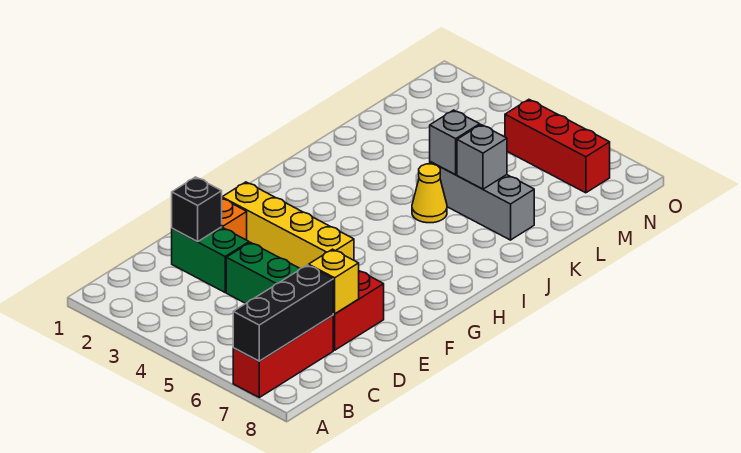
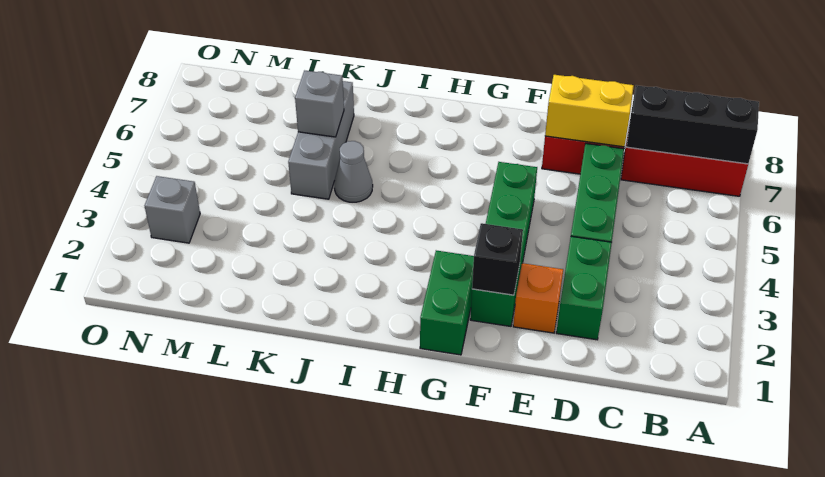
black brick D2 level 2 -> black brick F2 level 2
yellow brick D7 level 2 -> yellow brick D7:E7 level 2
yellow brick F2:F5 level 1 -> green brick F2:F5 level 1
none -> green brick G1:G2 level 1
yellow cone J5 level 1 -> grey cone J5 level 1
grey brick K5 level 2 -> grey brick N3 level 1
red brick N5:N7 level 1 -> none

